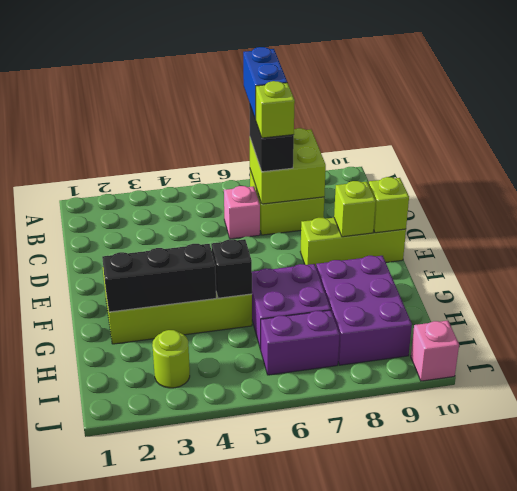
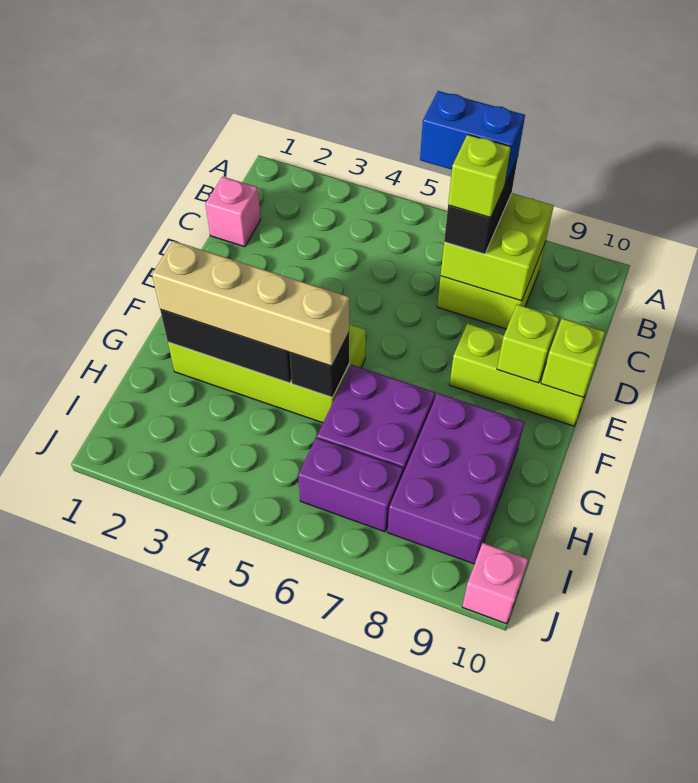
blue brick A7:B7 level 4 -> blue brick B6:B7 level 4
pink brick C6 level 1 -> pink brick C1 level 1
none -> tan brick G2:G5 level 3
lime round brick I3 level 1 -> none

